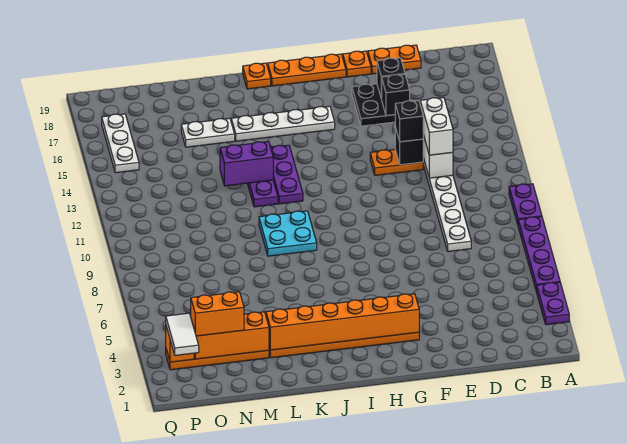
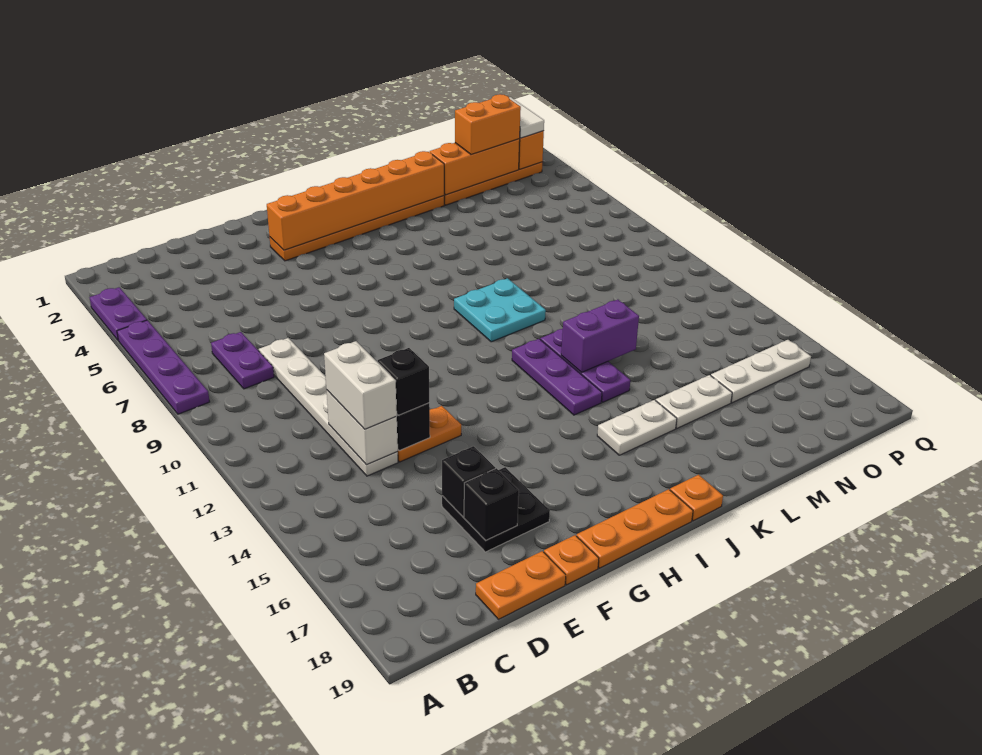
purple plate A9:A10 level 1 -> purple plate C7:C8 level 1
white plate H16:K16 level 1 -> white plate J16:K16 level 1
white plate P15:P17 level 1 -> white plate N16:P16 level 1

